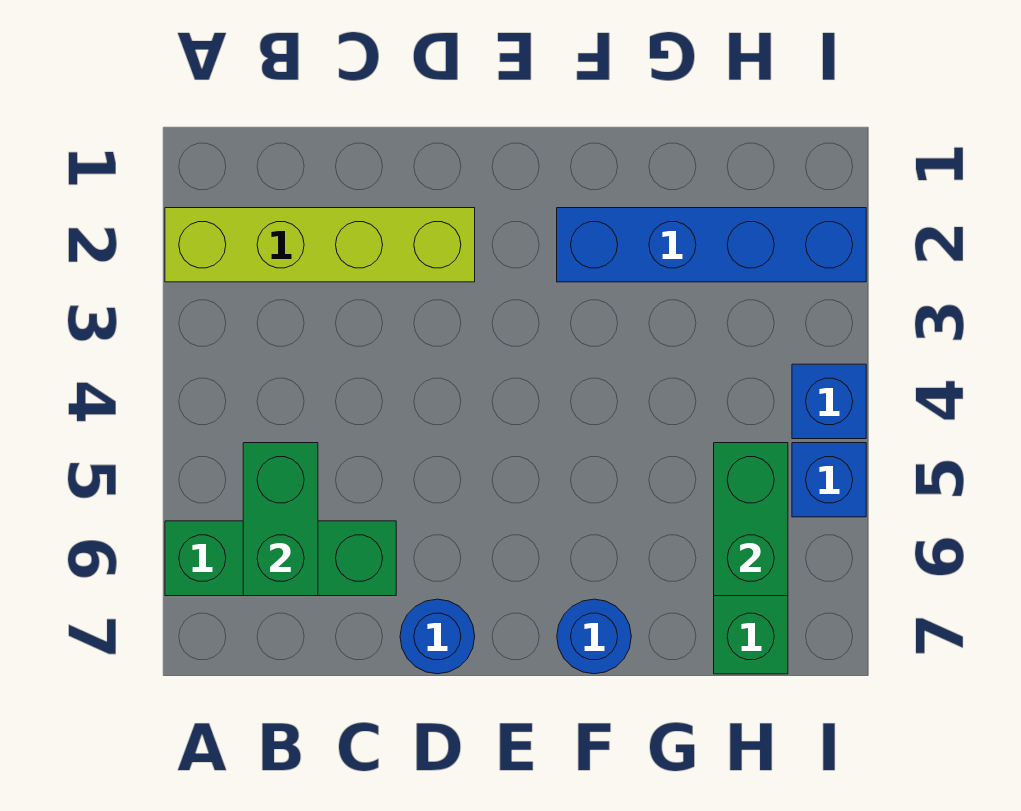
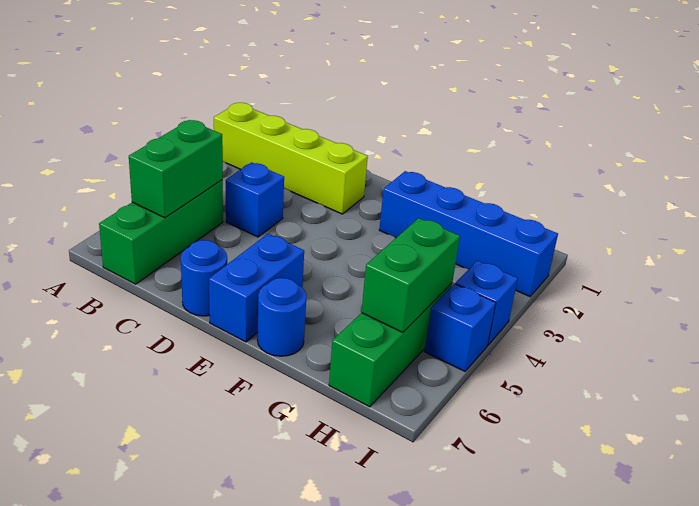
green brick A6:C6 level 1 -> green brick B5:B7 level 1
none -> blue brick C4 level 1
none -> blue brick E6:E7 level 1

